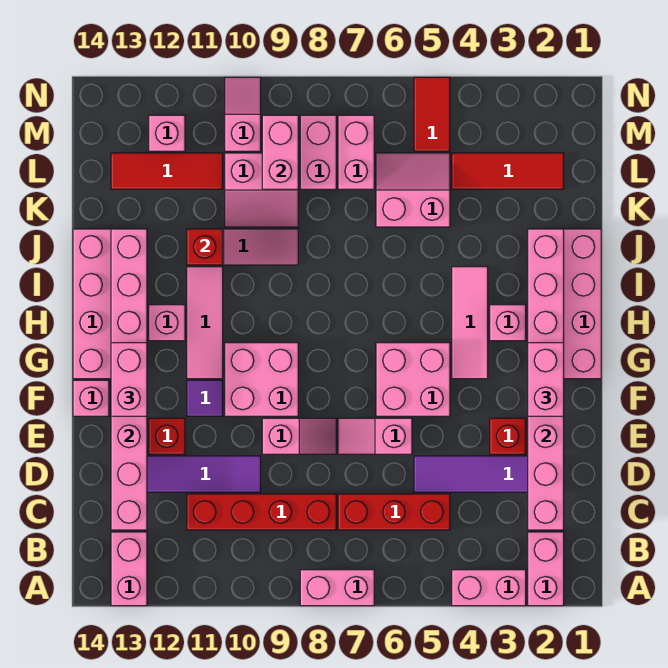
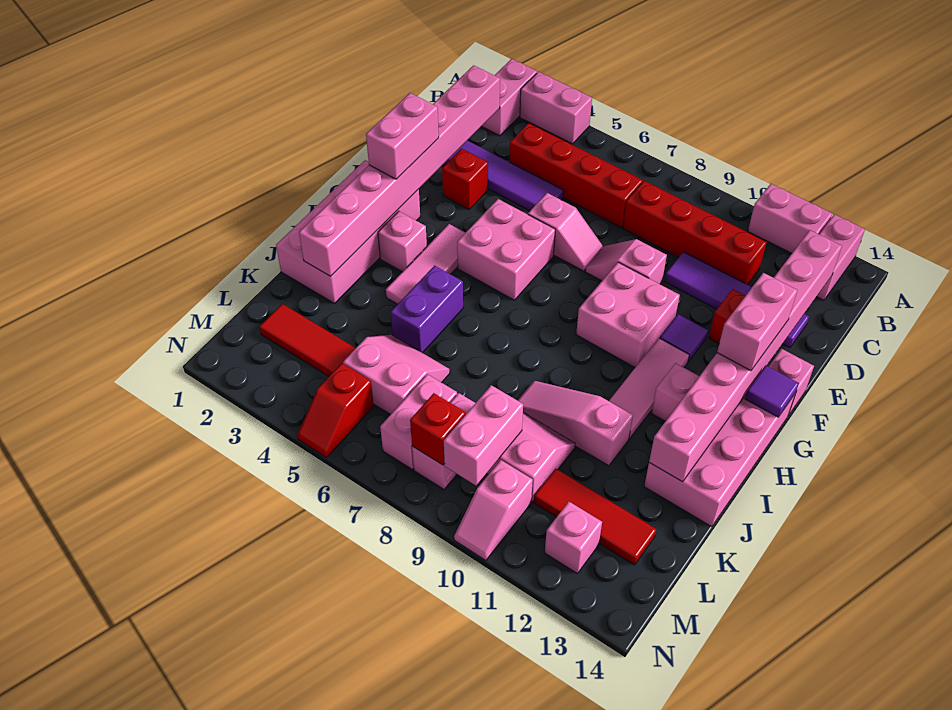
pink brick A7:A8 level 1 -> pink brick A11:A12 level 1
red brick C5:C7 level 1 -> red brick C4:C7 level 1
none -> purple tile G14 level 2
none -> purple brick I5:J5 level 1
red brick J11 level 2 -> red brick M8 level 2
pink slope K5:L6 level 1 top K -> pink slope K5:L6 level 1 top L
red tile M5:N5 level 1 -> red slope M5:N5 level 1 top M

